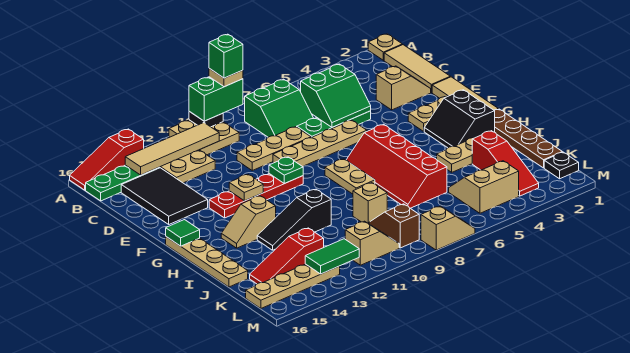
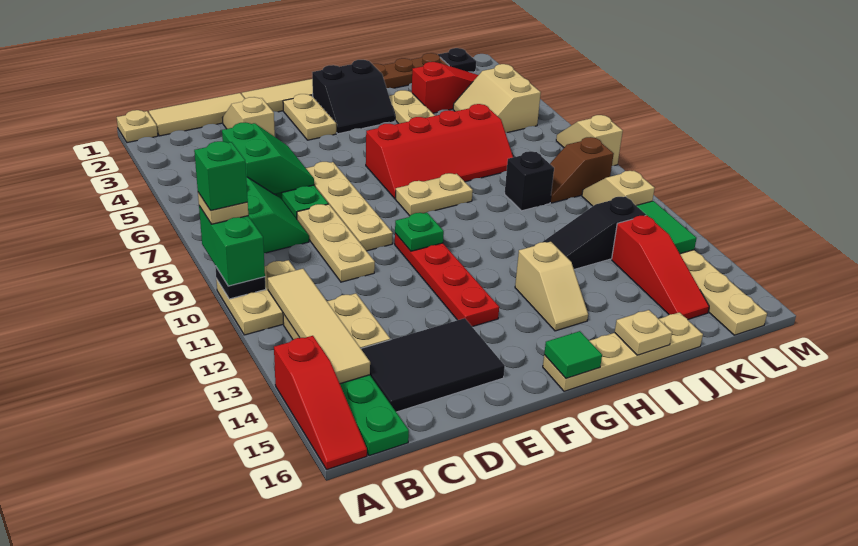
tan plate F12 level 2 -> tan plate I16 level 2
black slope I11:I13 level 1 top 11 -> black slope I12:K12 level 1 top K
tan brick J9 level 1 -> black brick J9 level 1

